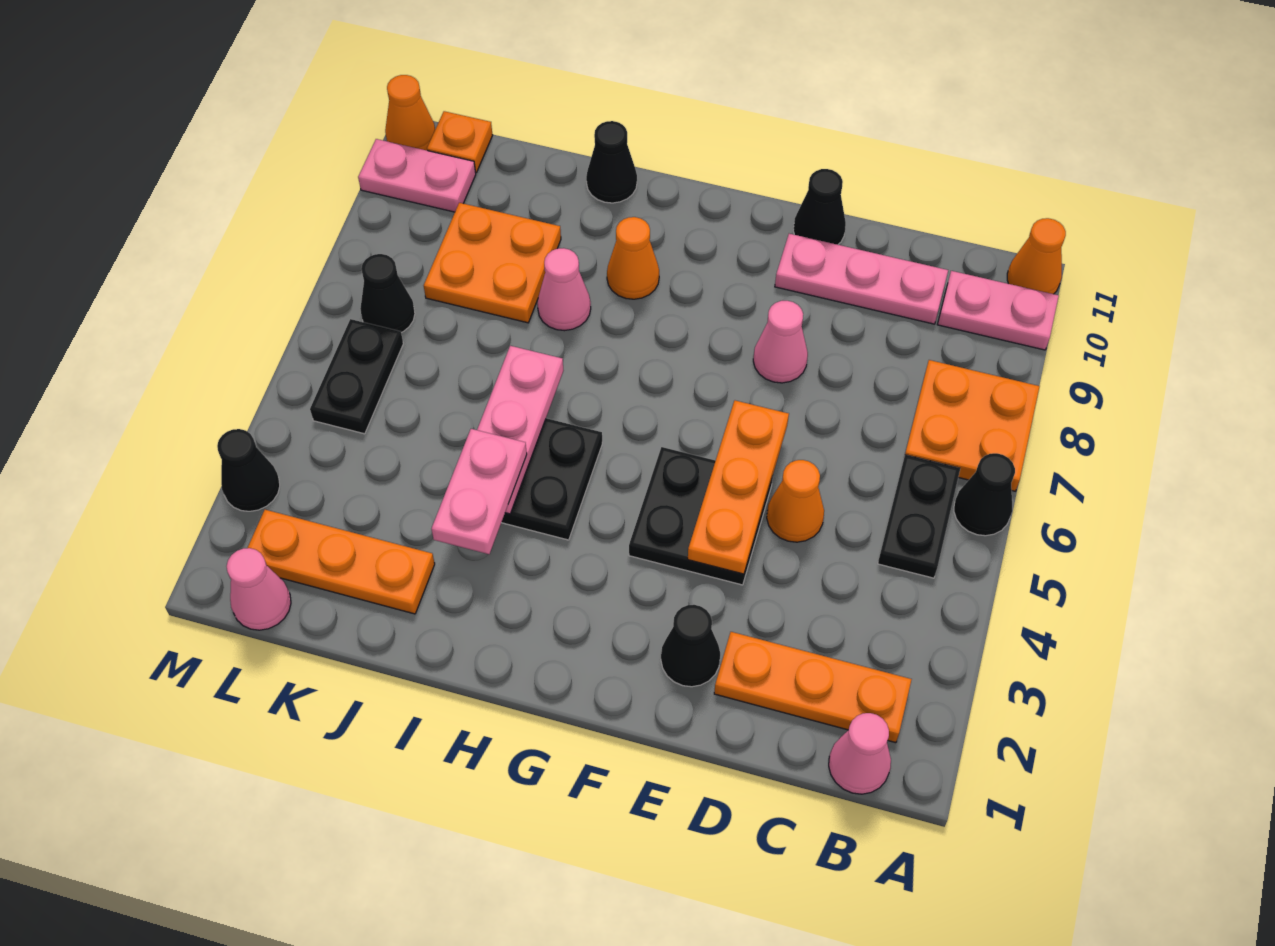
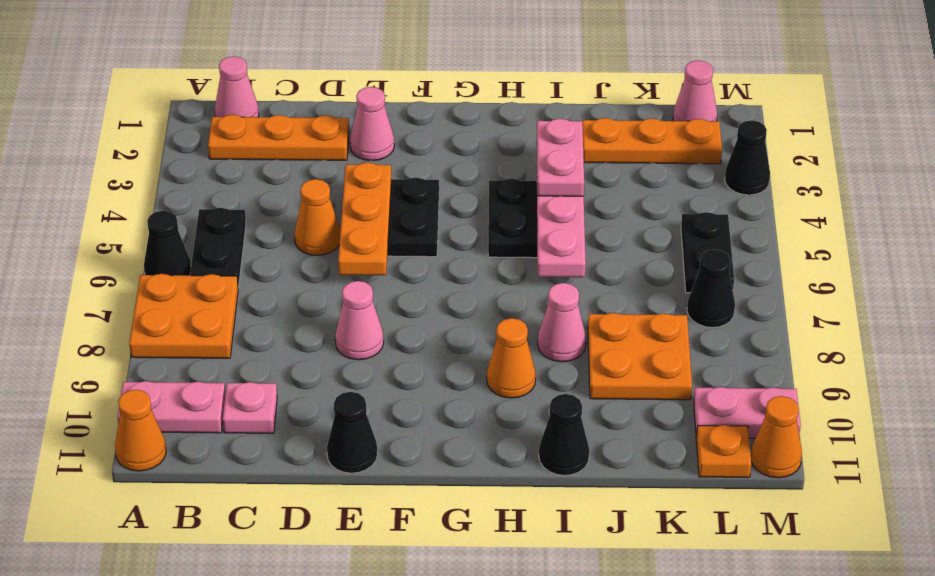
pink plate C10:E10 level 1 -> pink plate C10 level 1
black cone E2 level 1 -> pink cone E2 level 1

